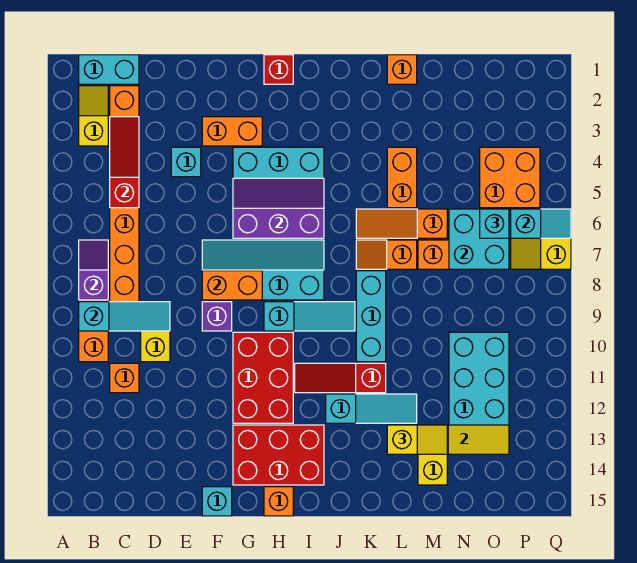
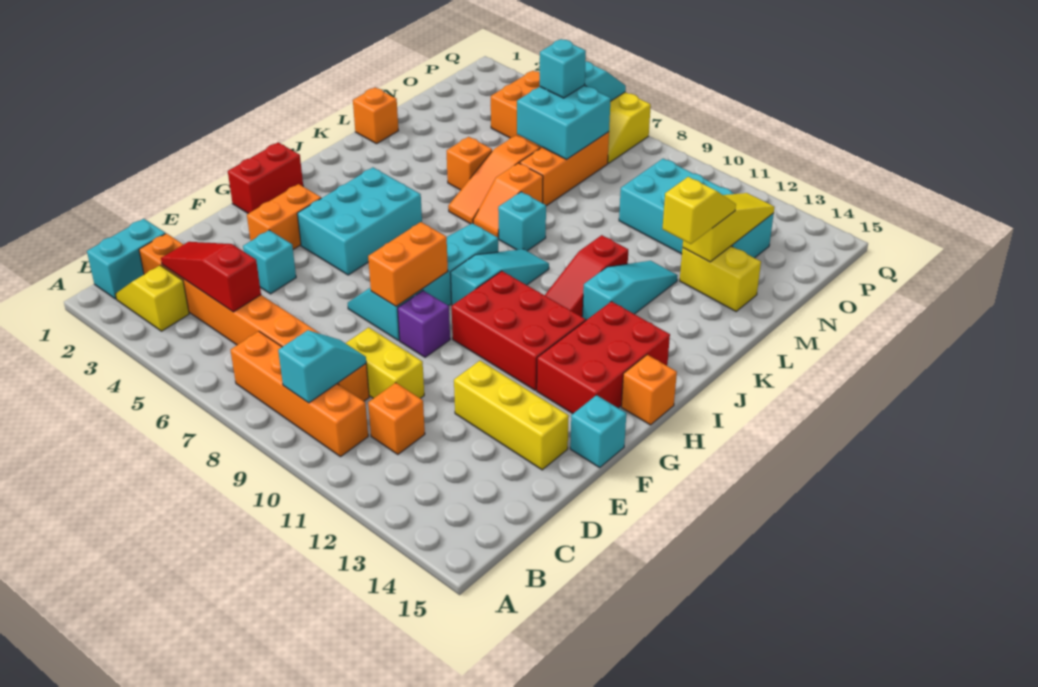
purple slope B7:B8 level 2 top 8 -> none
cyan slope B9:D9 level 2 top B -> cyan slope B9:C9 level 2 top B
none -> yellow brick E12:E14 level 1
purple slope G5:I6 level 2 top 6 -> none
red brick H1 level 1 -> red brick G1:H1 level 1
cyan brick K8:K10 level 1 -> cyan brick K8 level 1
orange brick L4:L5 level 1 -> orange brick L5 level 1

